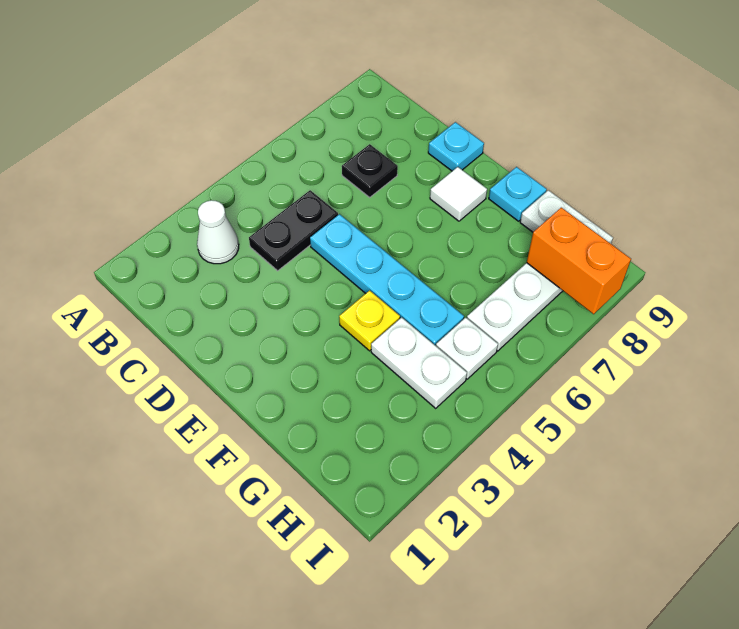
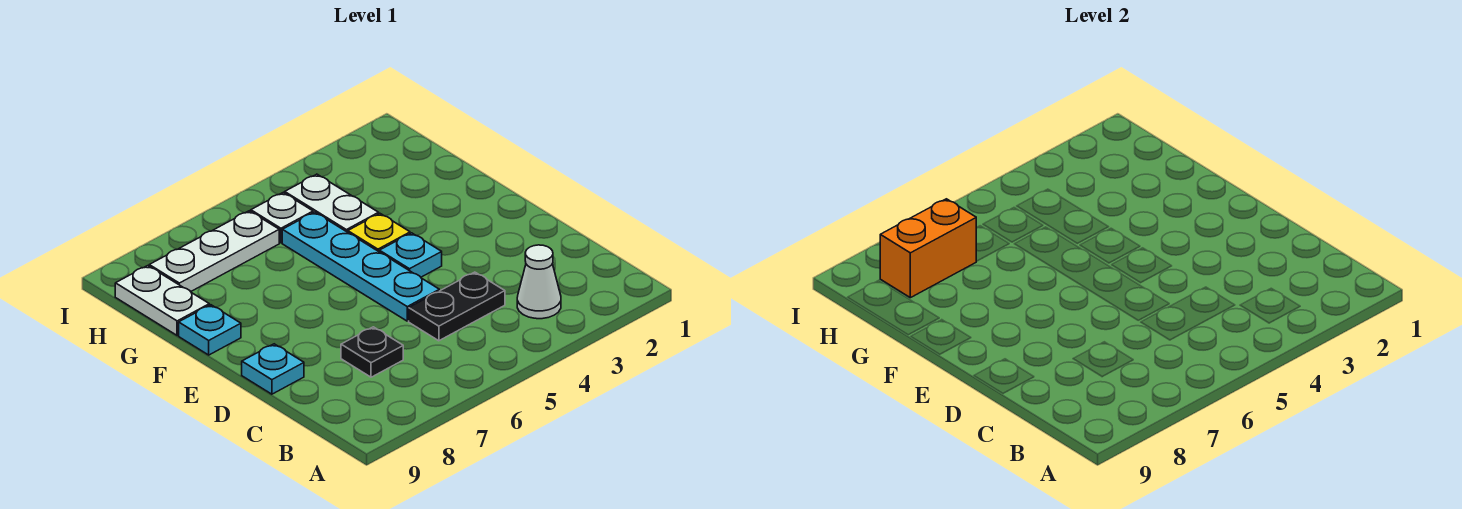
none -> cyan plate E4 level 1
white tile E8 level 1 -> none
orange brick H8:I8 level 2 -> orange brick H7:H8 level 2

